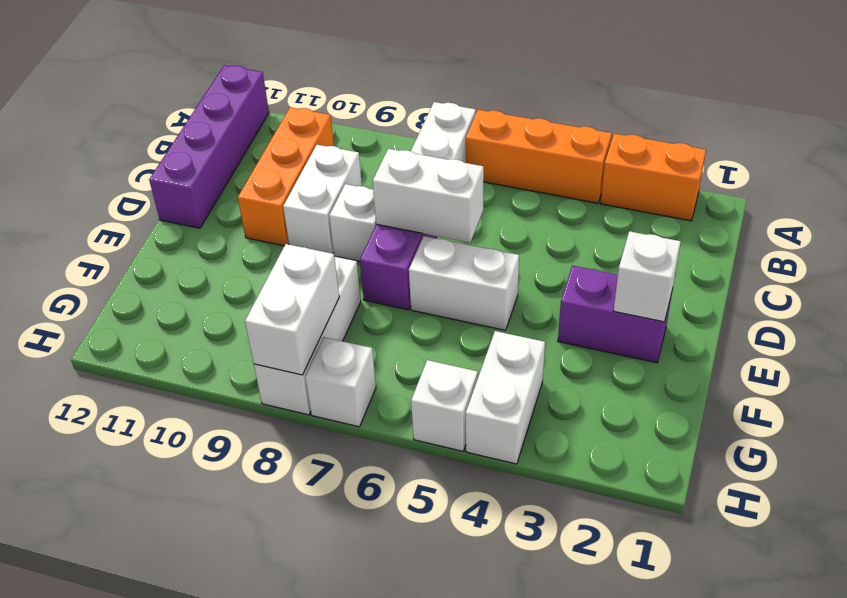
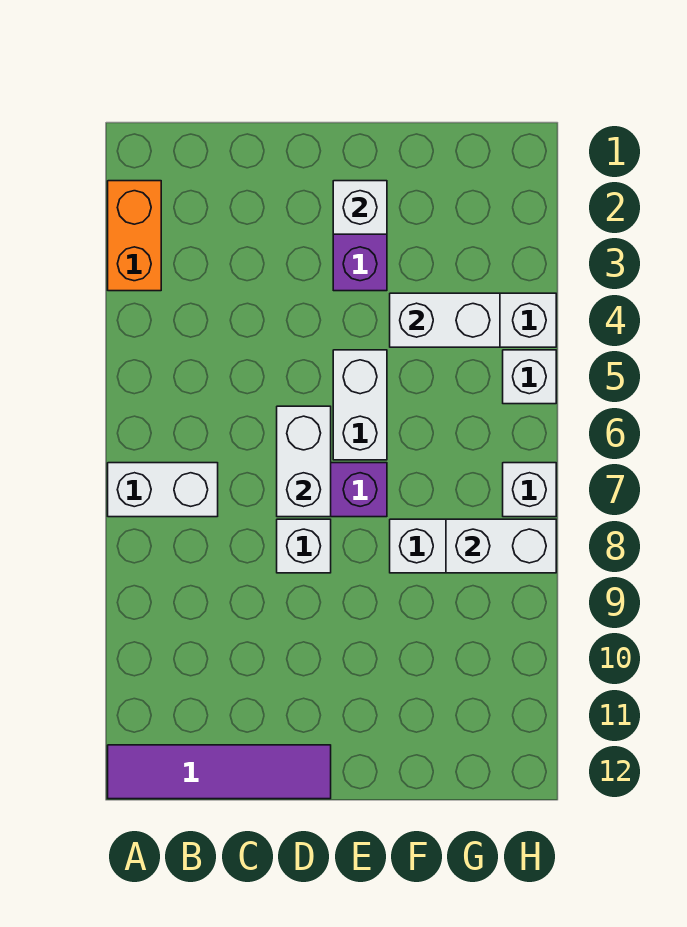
orange brick A4:A6 level 1 -> none
purple brick A12:D12 level 1 -> purple tile A12:D12 level 1
orange brick B10:D10 level 1 -> none
white brick C9:D9 level 1 -> white brick F4:G4 level 2

